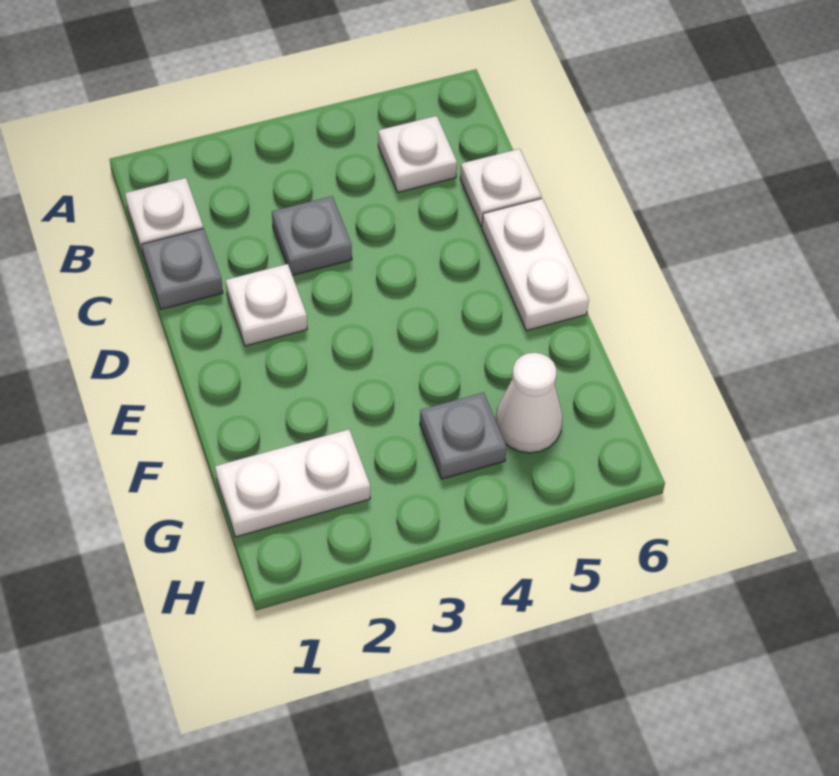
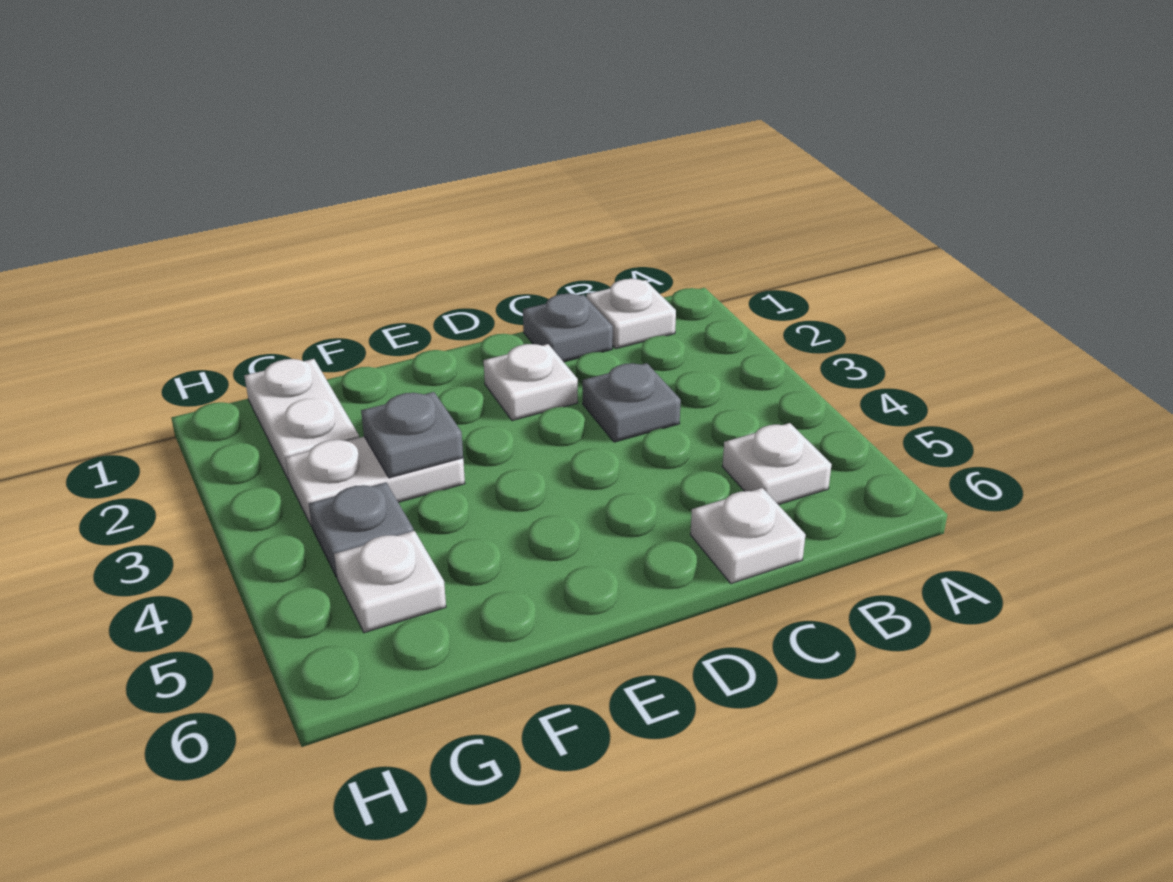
white plate D6:E6 level 1 -> white plate F3:G3 level 1
none -> grey plate F3 level 2
white cone G5 level 1 -> white plate G5 level 1

